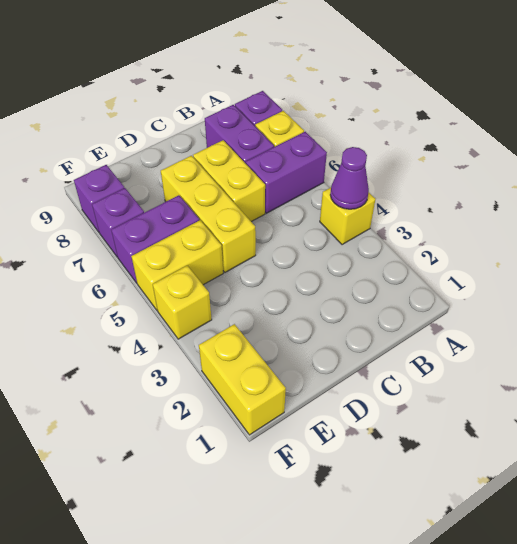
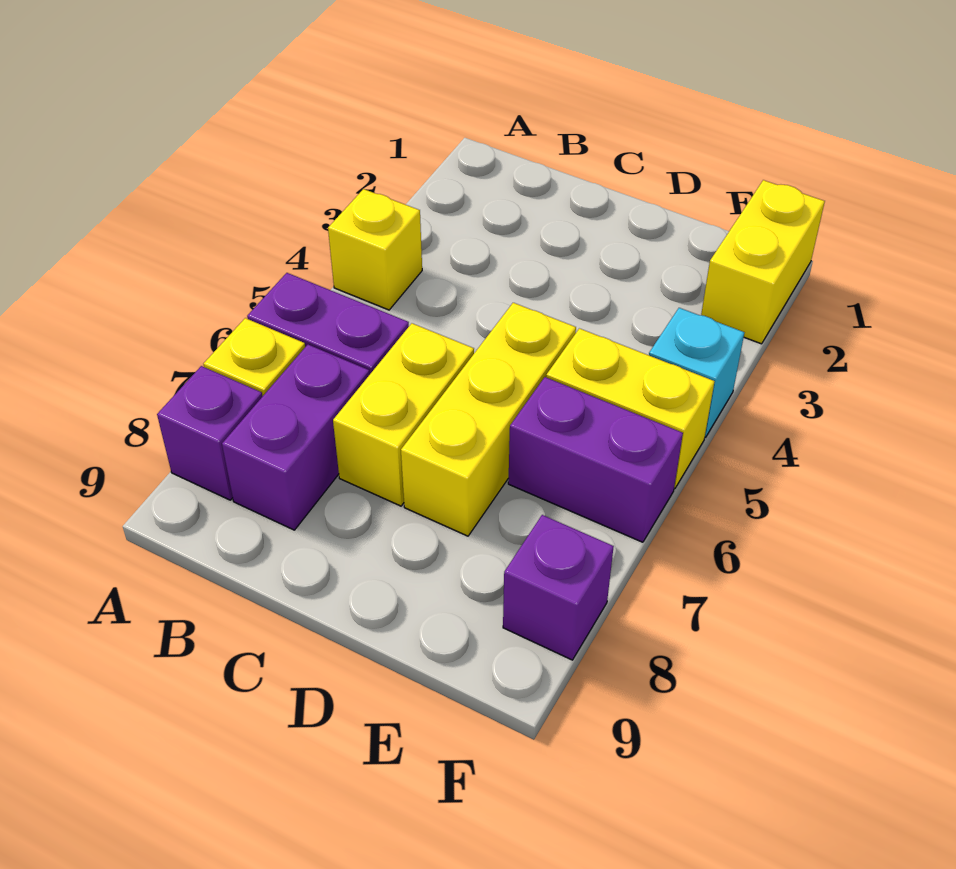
purple cone A4 level 2 -> none
yellow brick F4 level 1 -> cyan brick F4 level 1
purple brick F7 level 1 -> none

